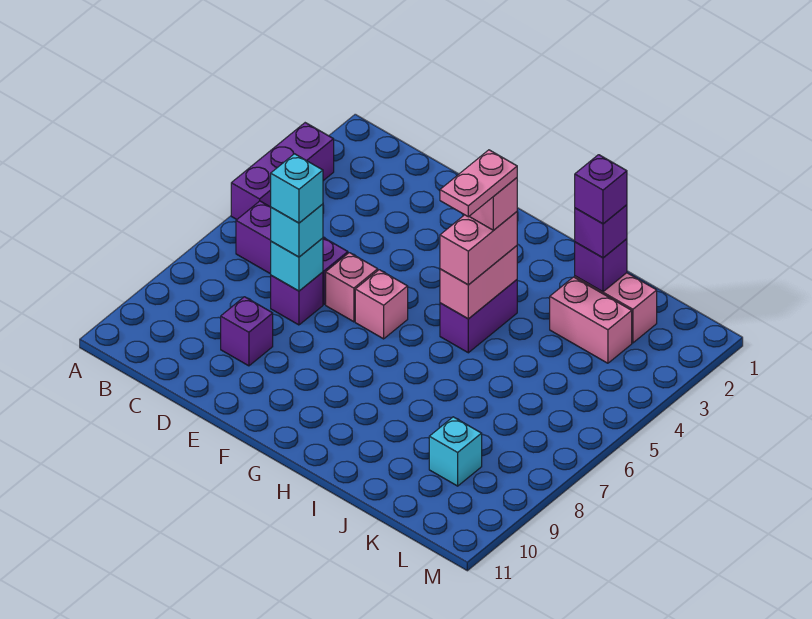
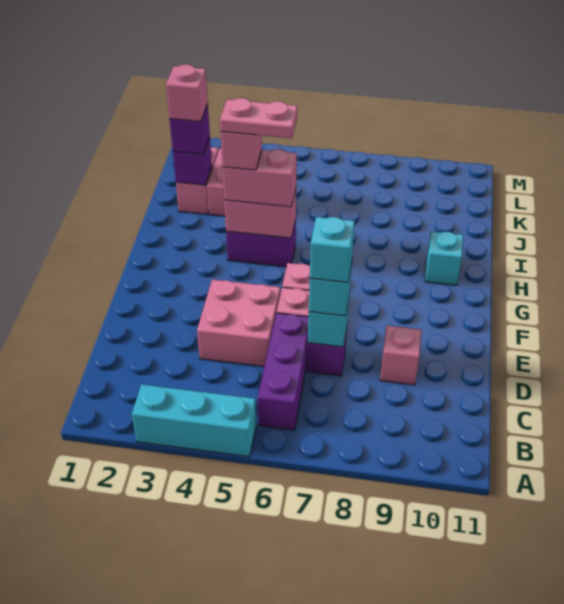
purple brick A3:A5 level 1 -> cyan brick A3:A5 level 1
none -> pink brick D4:E5 level 1
purple brick D9 level 1 -> pink brick D9 level 1
purple brick J2 level 4 -> pink brick J2 level 4
cyan brick K9 level 1 -> cyan brick H10 level 1

